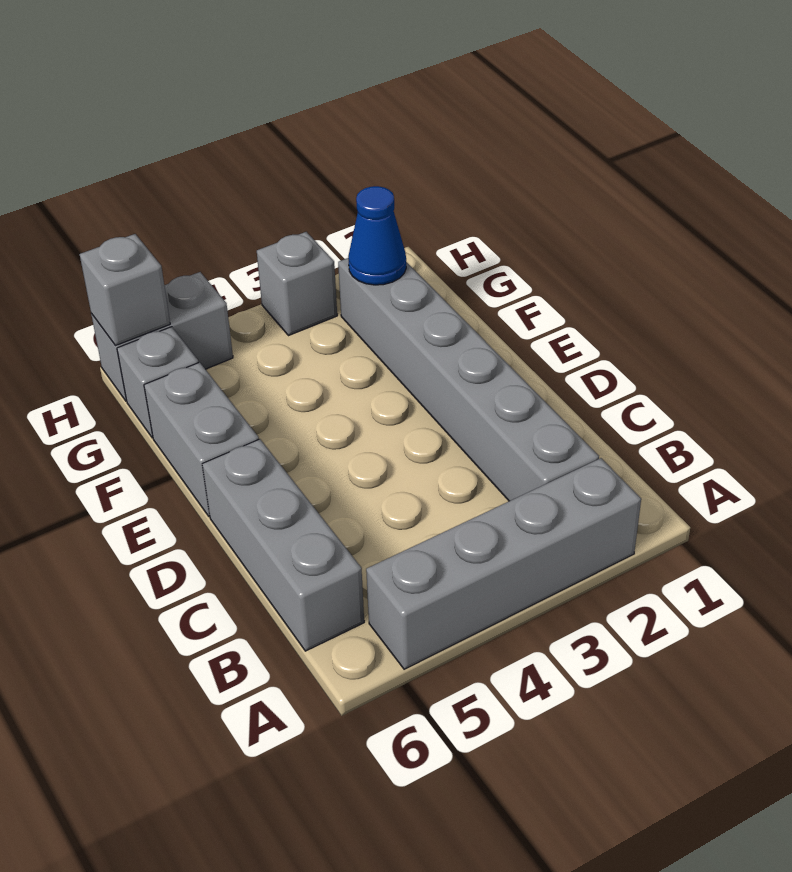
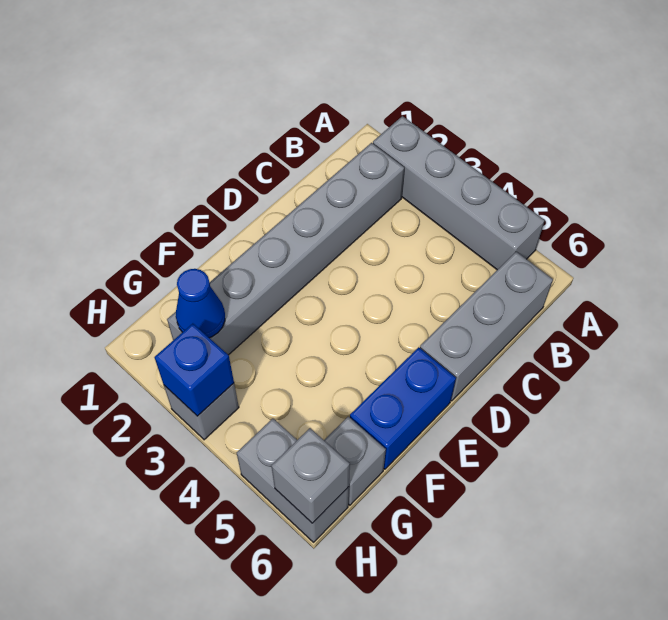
grey brick E6:F6 level 1 -> blue brick E6:F6 level 1
none -> blue brick H3 level 2

